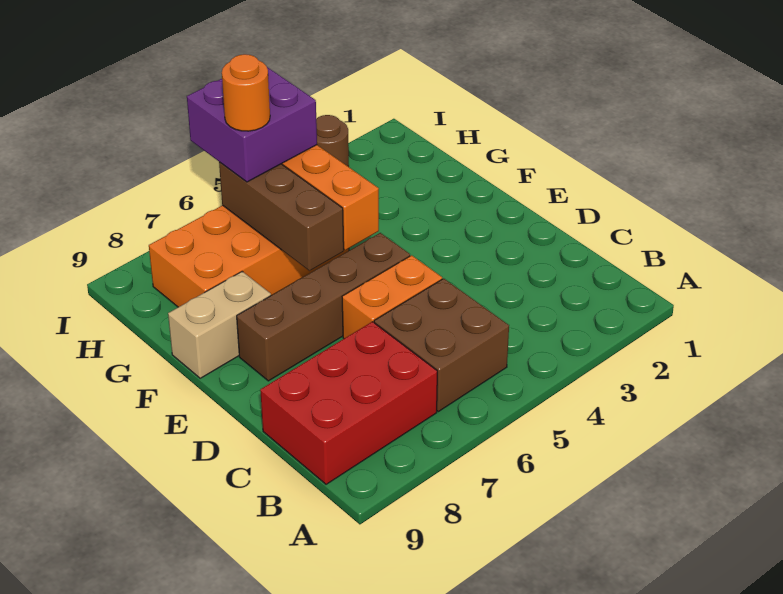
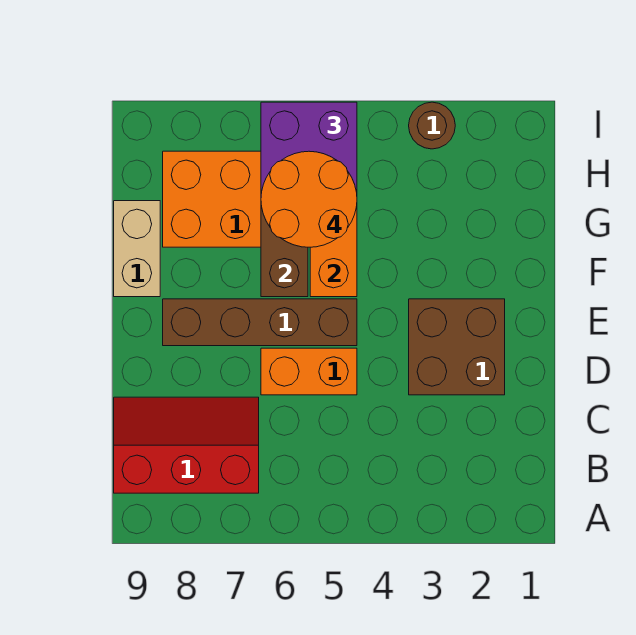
brown brick B5:C6 level 1 -> brown brick D2:E3 level 1
red brick B7:C9 level 1 -> red slope B7:C9 level 1 top B
tan brick F8:F9 level 1 -> tan brick F9:G9 level 1
orange round brick H6 level 4 -> orange round brick G5:H6 level 4

